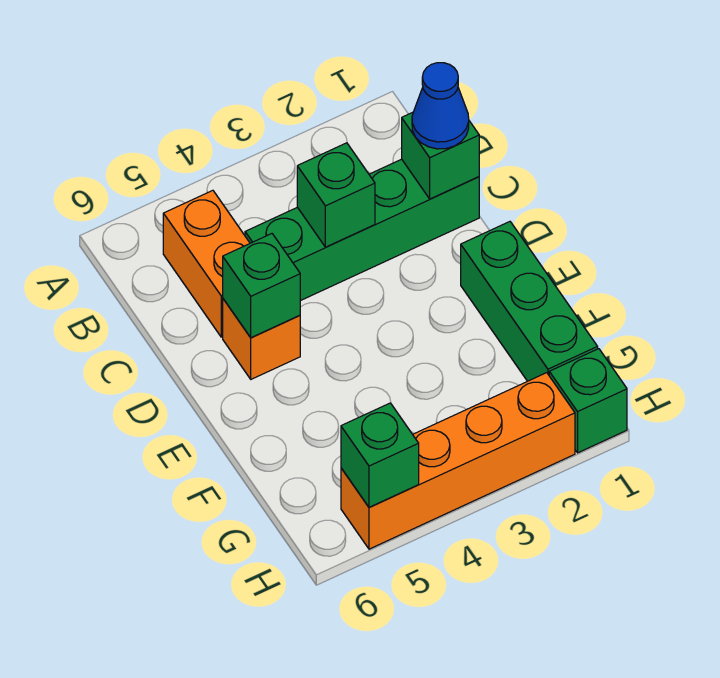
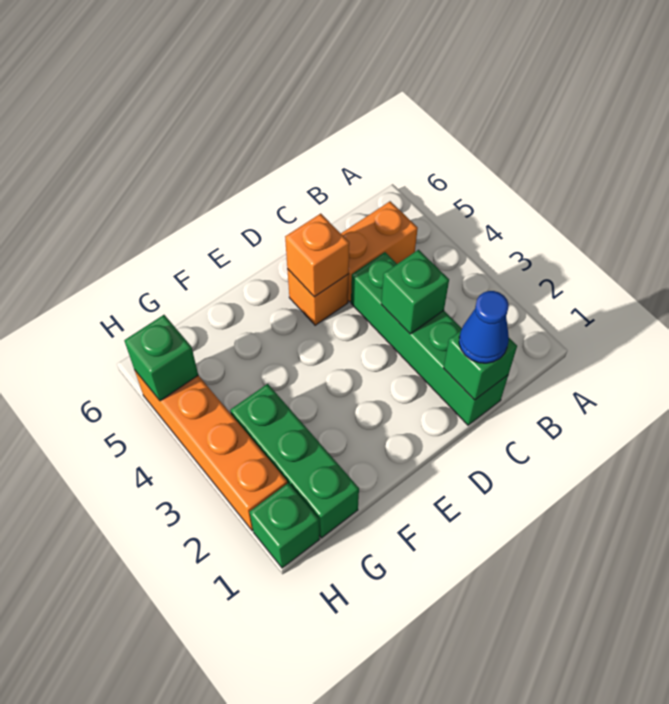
green brick D5 level 2 -> orange brick D5 level 2
green brick E1:G1 level 1 -> green brick G1:G3 level 1

